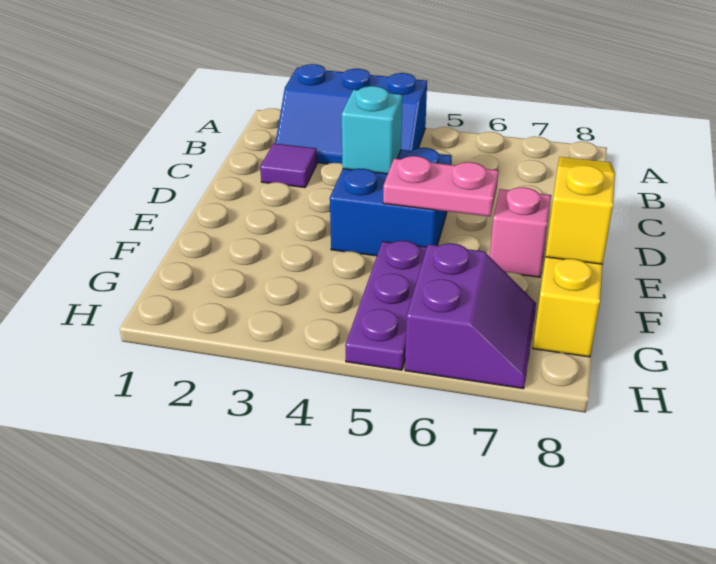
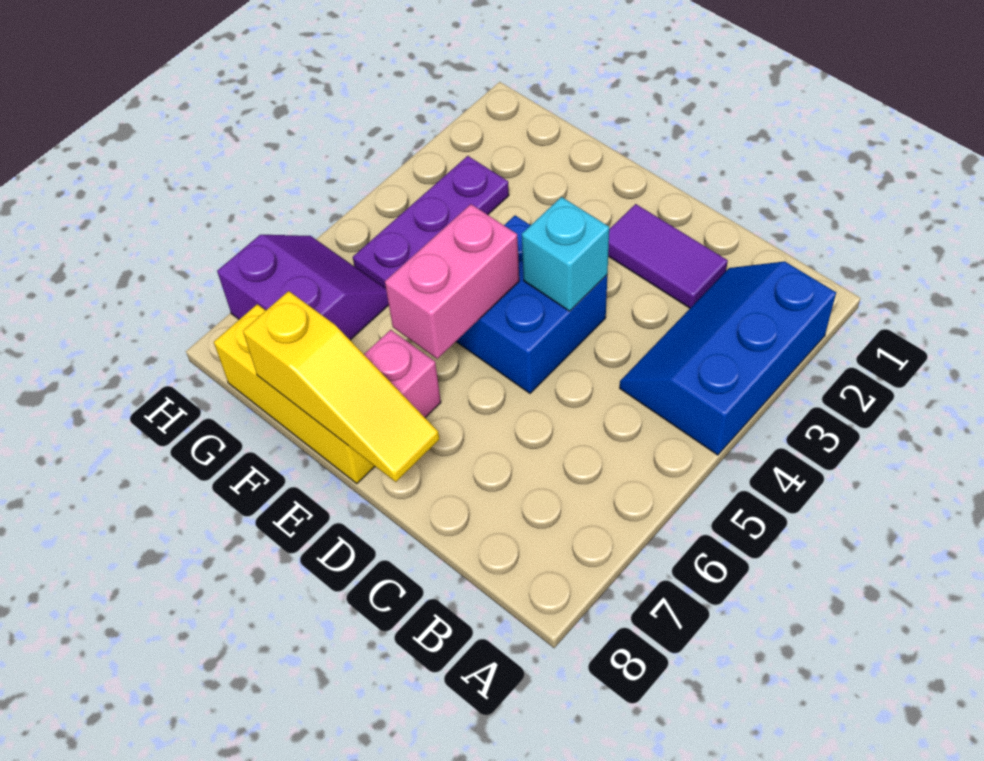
purple tile C2 level 1 -> purple tile C2:D2 level 1
pink plate E5:E6 level 2 -> pink brick E5:E6 level 2
purple plate F5:H5 level 1 -> purple plate G3:G5 level 1
purple slope G6:H7 level 1 top 6 -> purple slope G6:H7 level 1 top 7

